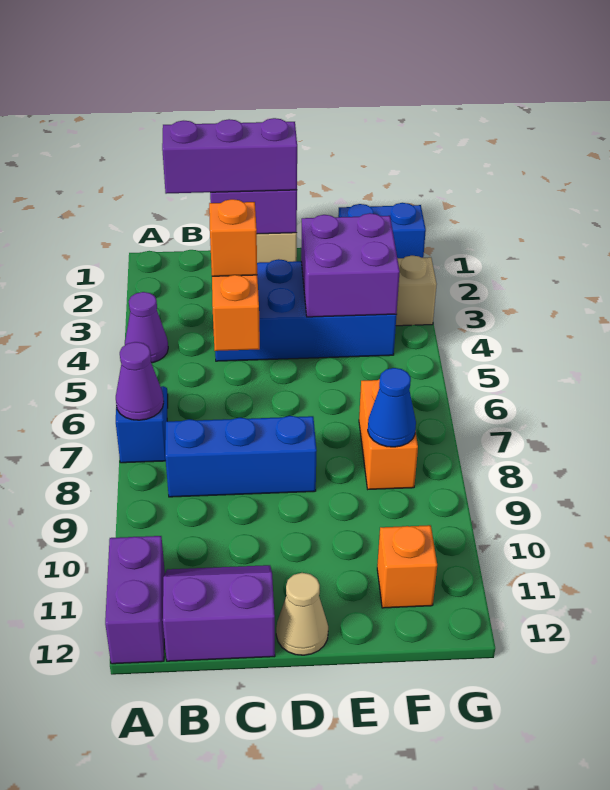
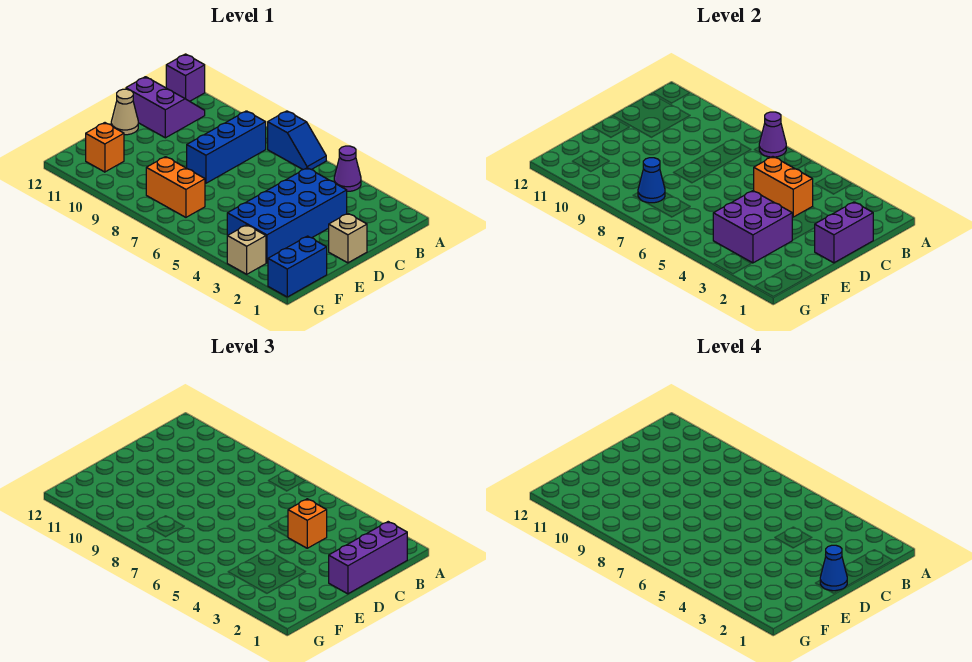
purple brick A11:A12 level 1 -> purple brick A12 level 1
purple slope B11:C12 level 1 top 12 -> purple slope B11:C12 level 1 top C
none -> blue cone D1 level 4

